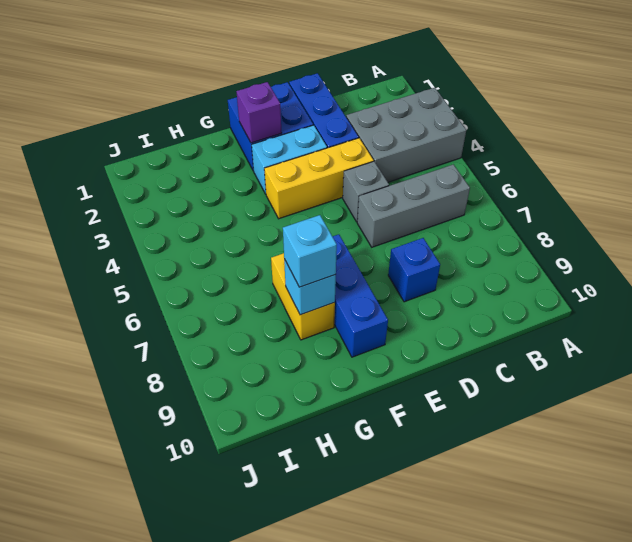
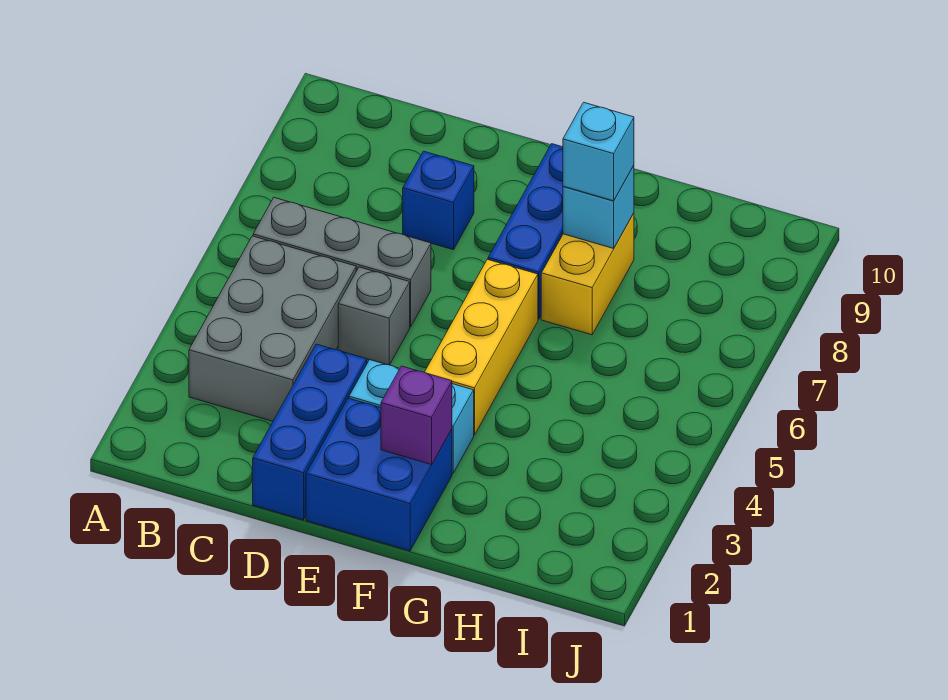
grey brick A3:C4 level 1 -> grey brick B3:C5 level 1
yellow brick D4:F4 level 1 -> yellow brick F4:F6 level 1

